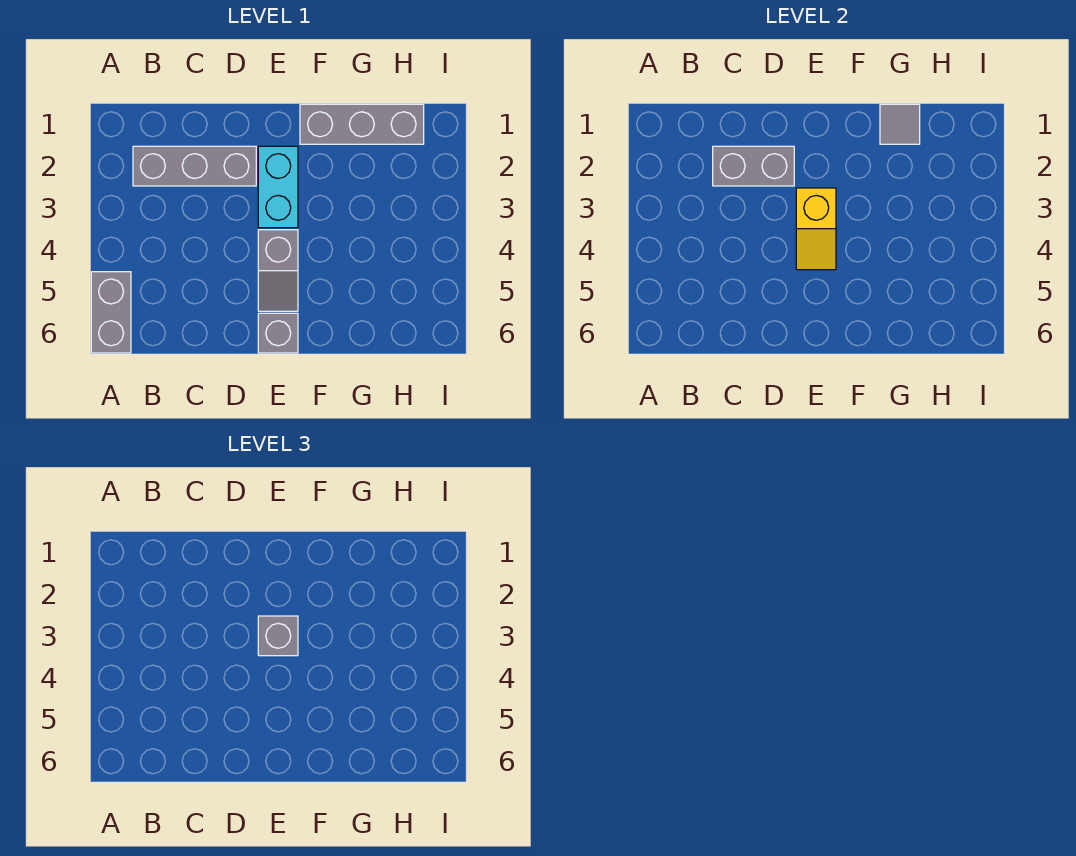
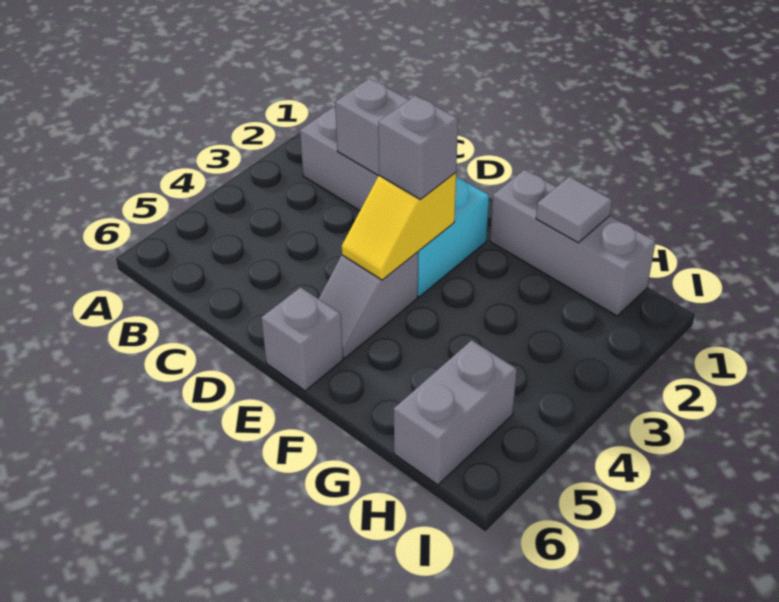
grey brick A5:A6 level 1 -> grey brick H5:H6 level 1

